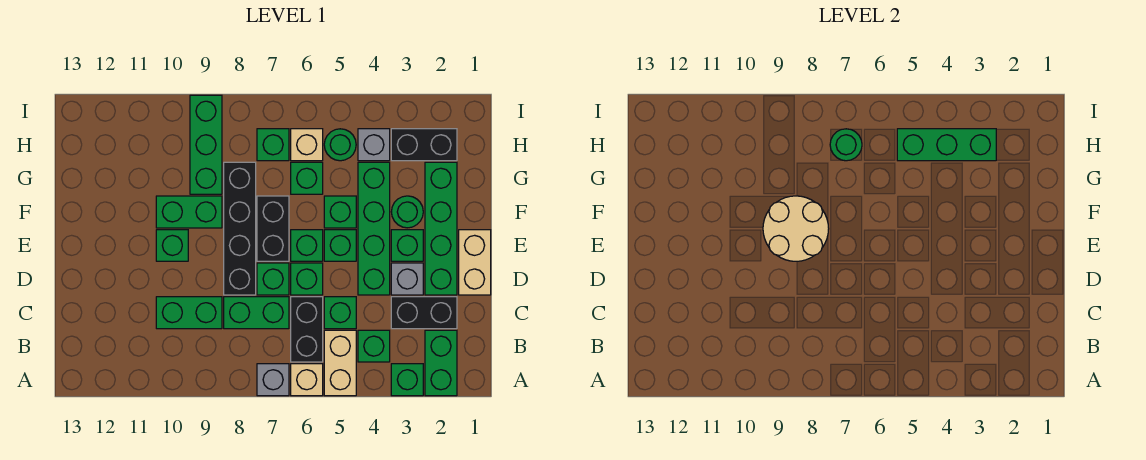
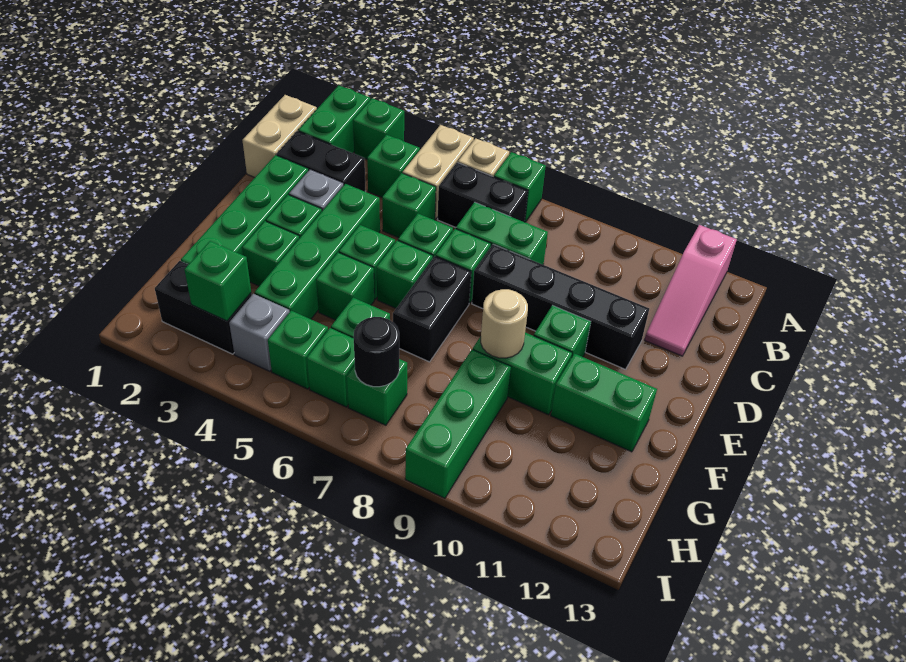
grey brick A7 level 1 -> green brick A7 level 1
none -> pink slope A12:C12 level 1 top A
black brick B6:C6 level 1 -> black brick B6:B7 level 1
green brick C9:C10 level 1 -> green brick F11:F12 level 1
tan brick D1:E1 level 1 -> tan brick B1:C1 level 1
black brick D8:G8 level 1 -> black brick D8:D11 level 1
tan round brick E8:F9 level 2 -> tan round brick F9 level 2
green round brick F3 level 1 -> green brick F3 level 1
green brick H3:H5 level 2 -> green brick H3 level 2
green round brick H5 level 1 -> green brick H5 level 1
tan brick H6 level 1 -> green brick H6 level 1
green round brick H7 level 2 -> black round brick H7 level 2

